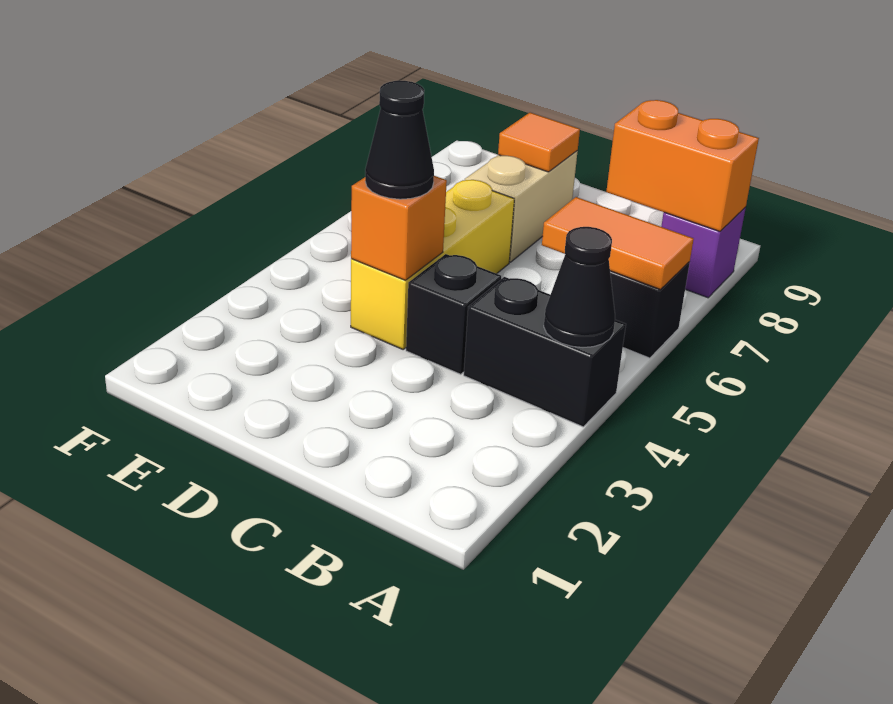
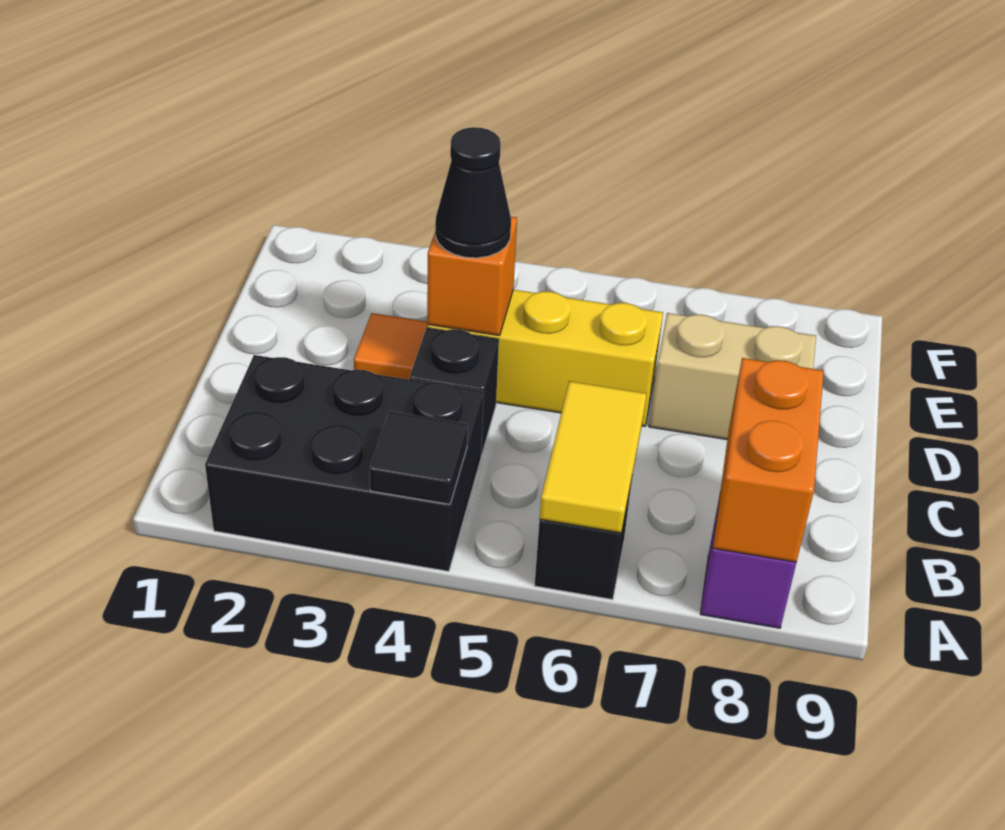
black brick A4:B4 level 1 -> black brick A2:B4 level 1
black cone A4 level 2 -> black tile A4 level 2
orange tile A6:B6 level 2 -> yellow tile A6:B6 level 2
orange tile D8 level 2 -> orange tile D3 level 1

